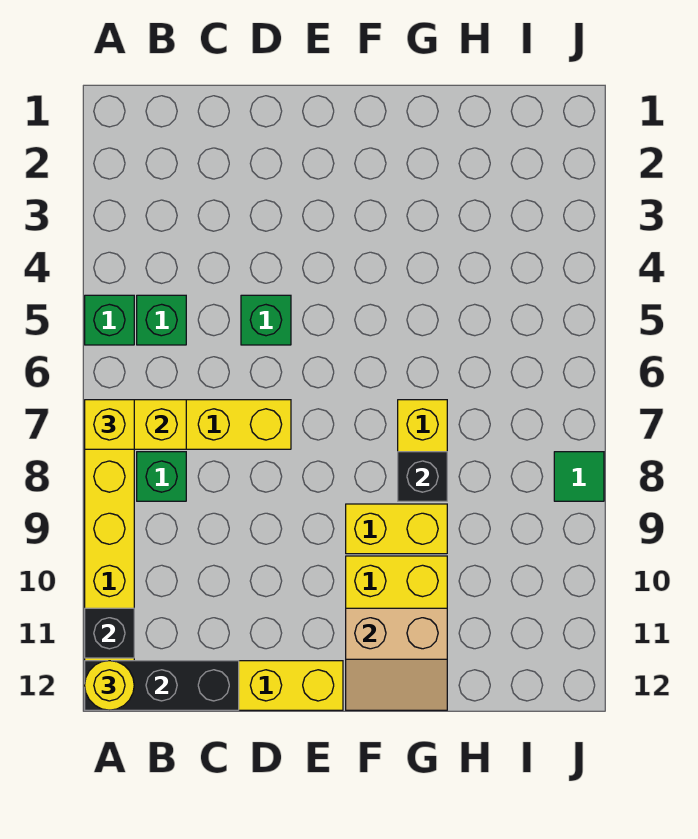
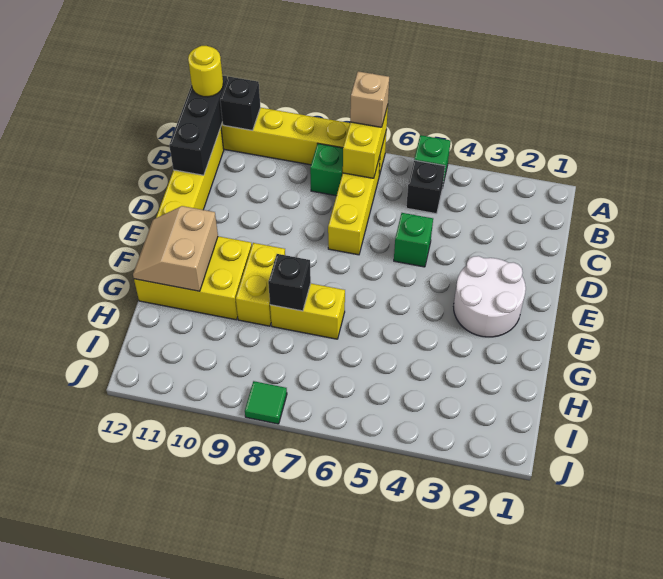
yellow brick A7 level 3 -> tan brick A7 level 3
green brick B5 level 1 -> black brick B5 level 1
none -> white round brick E2:F3 level 1

